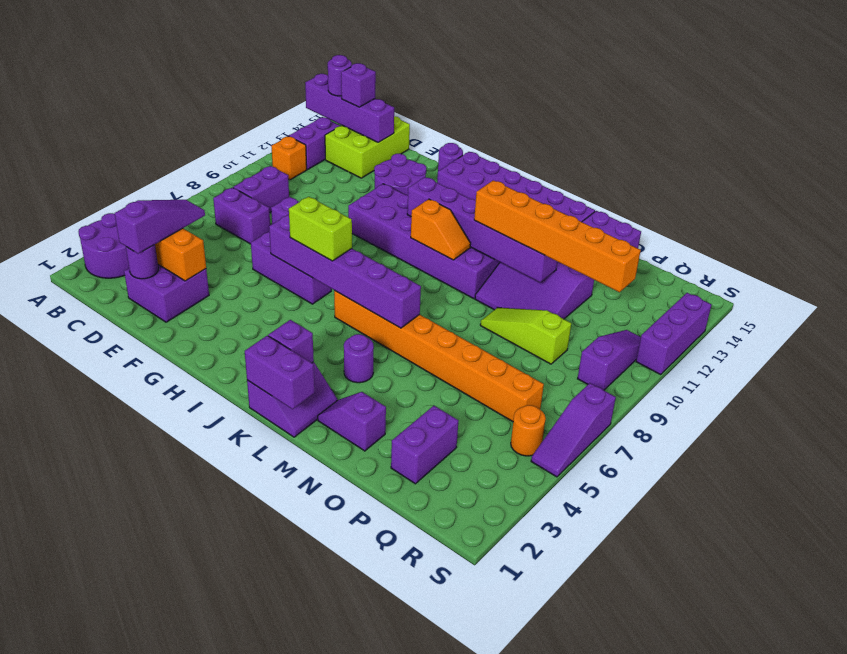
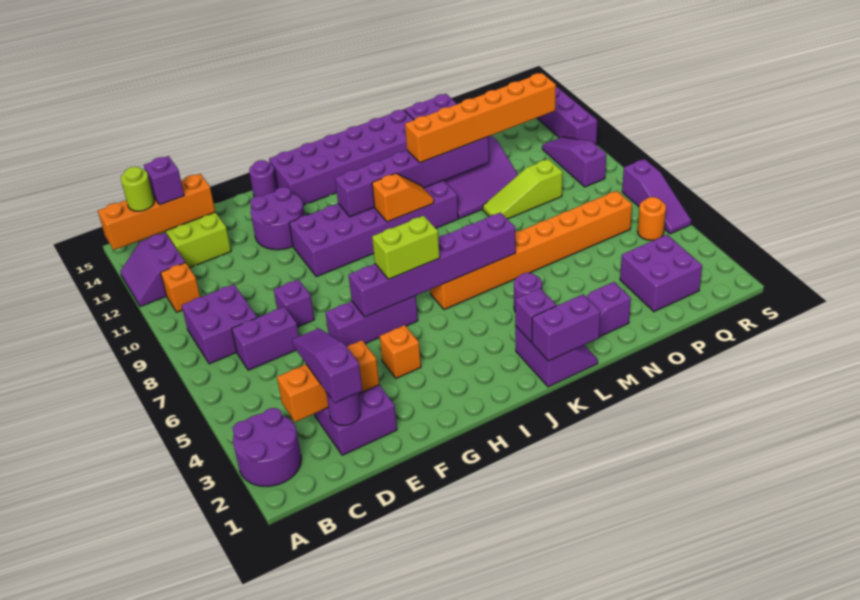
purple brick A14:D14 level 2 -> orange brick A14:D14 level 2
purple round brick B14 level 3 -> lime round brick B14 level 3
purple brick C8:C9 level 1 -> purple brick B8:C9 level 1
none -> orange brick G4 level 1
purple brick P2:P3 level 1 -> purple brick P2:Q3 level 1

